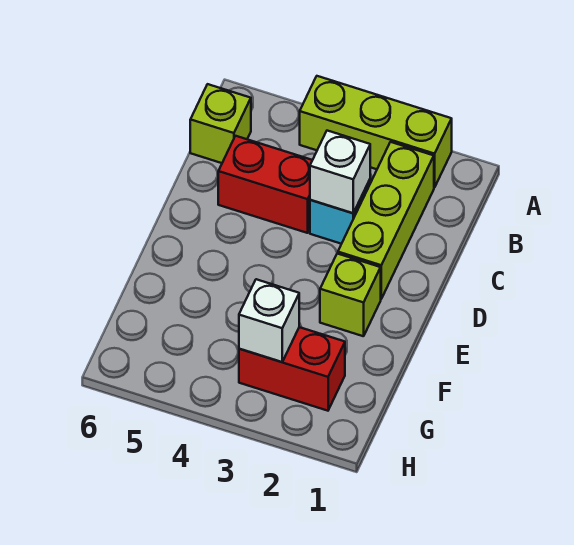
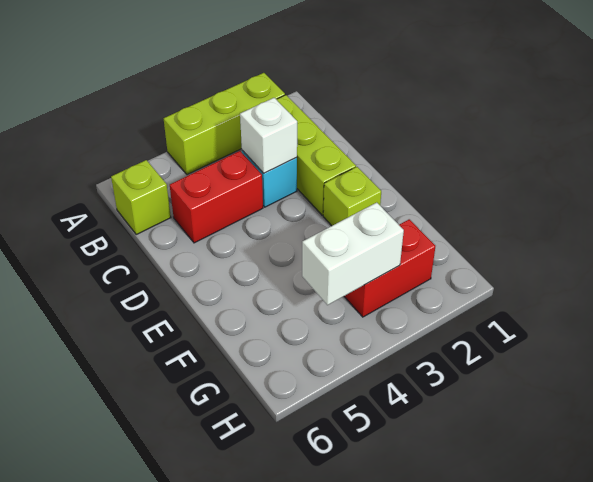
white brick G3 level 2 -> white brick G3:G4 level 2

